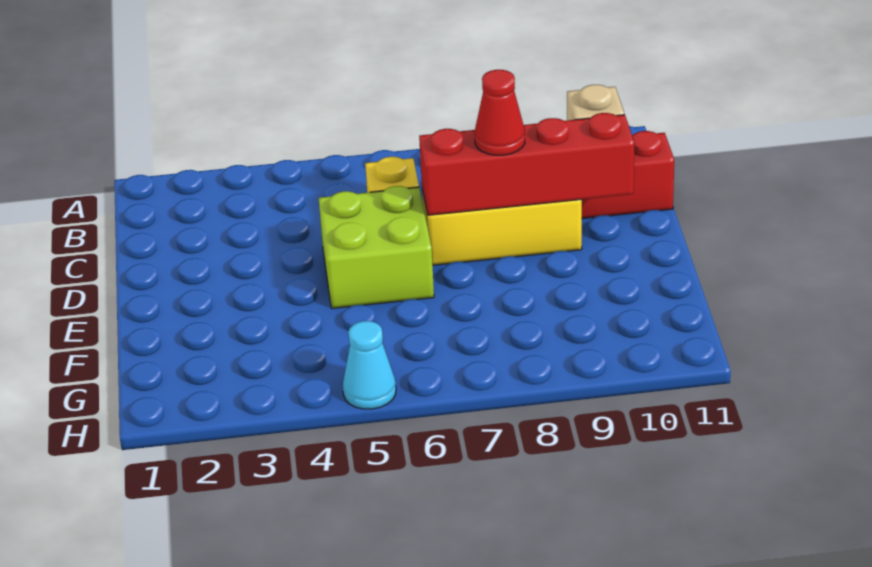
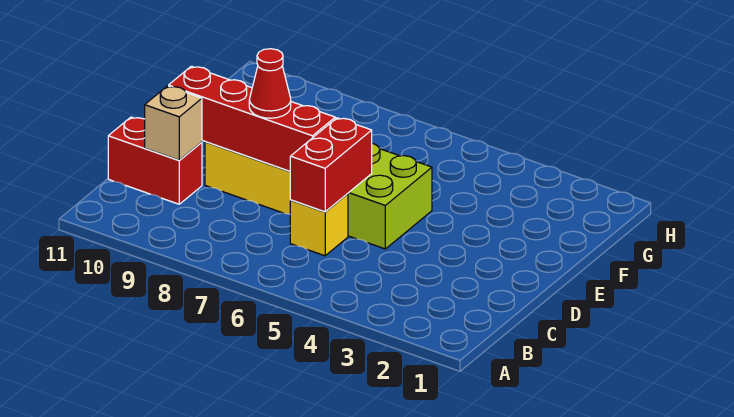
none -> red brick C6:D6 level 2
cyan cone H5 level 1 -> none

